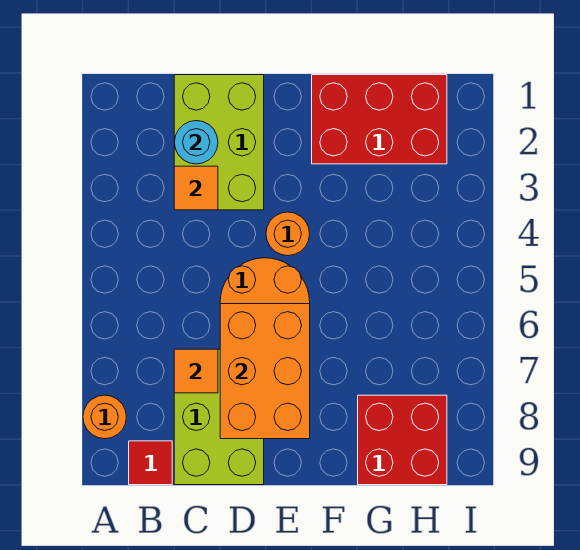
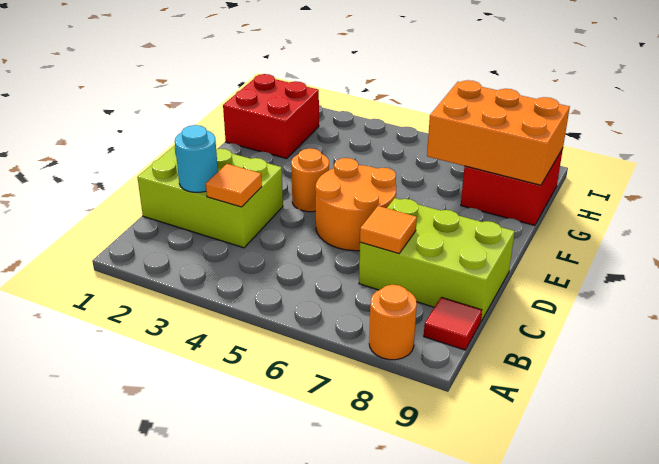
orange brick D6:E8 level 2 -> orange brick G7:H9 level 2
red brick F1:H2 level 1 -> red brick G1:H2 level 1

